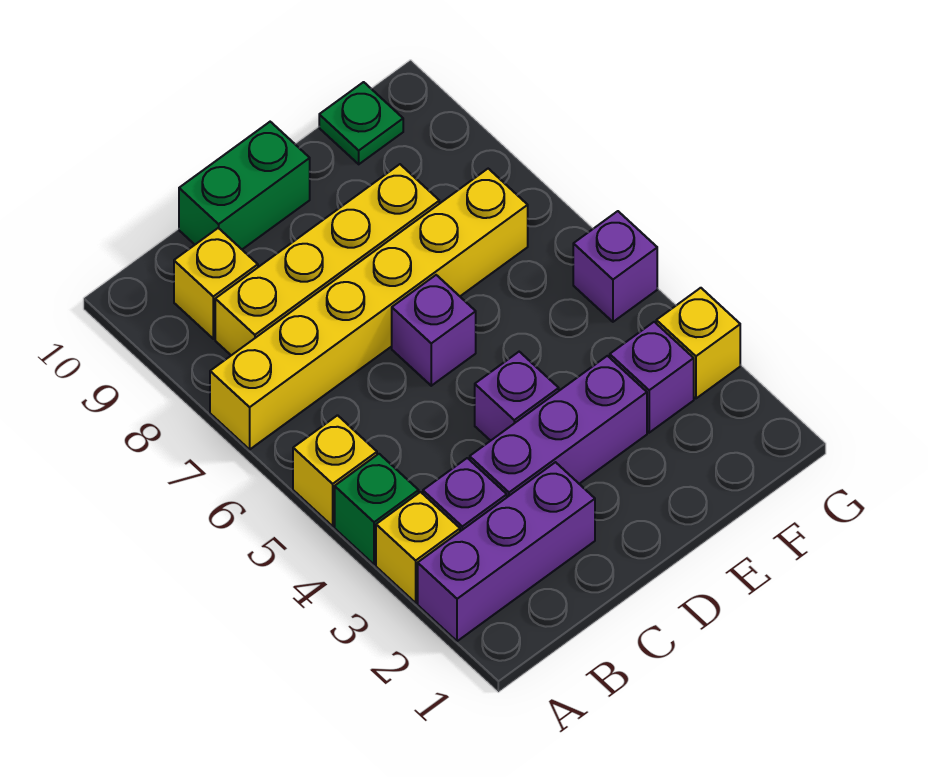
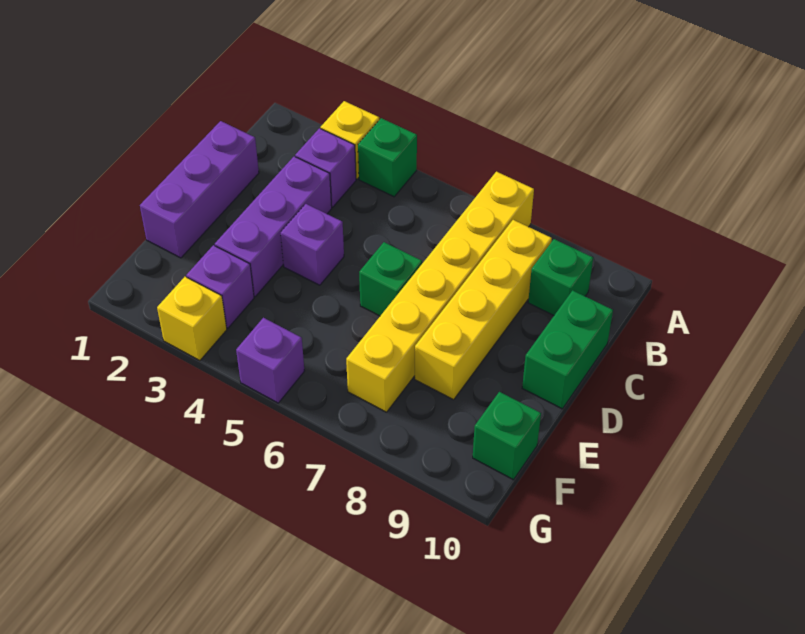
purple brick A2:C2 level 1 -> purple brick C1:E1 level 1
yellow brick A5 level 1 -> none
yellow brick B9 level 1 -> green brick B9 level 1
purple brick D6 level 1 -> green brick D6 level 1
green plate F10 level 1 -> green brick F10 level 1

